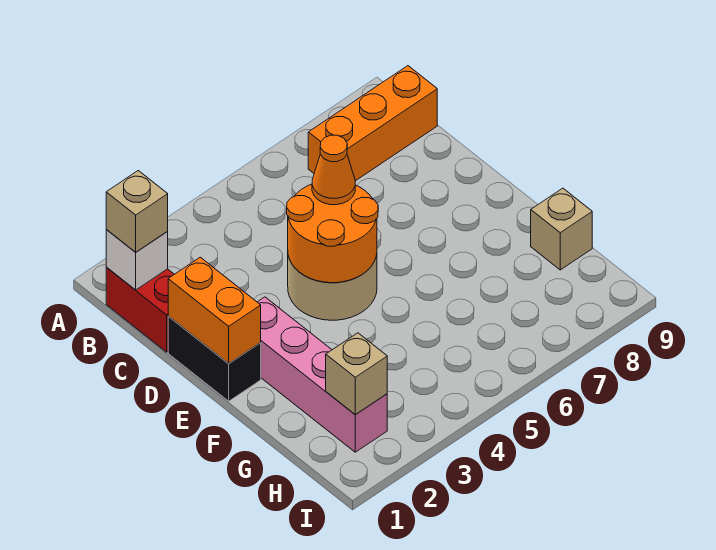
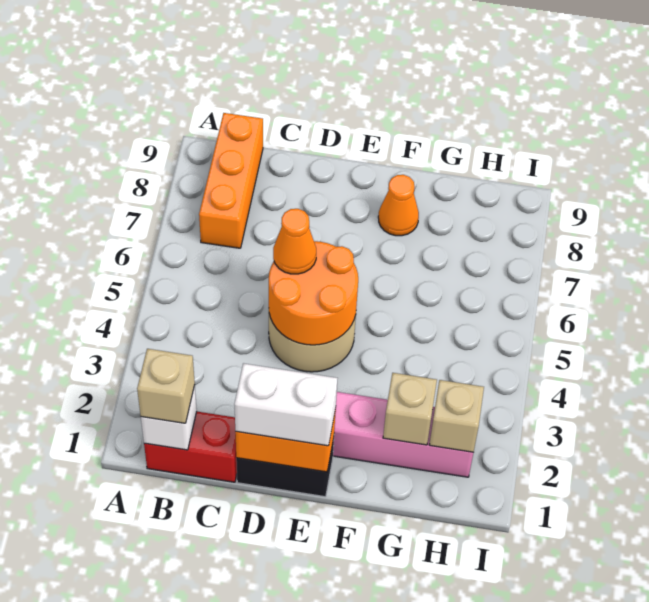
none -> white brick D1:E1 level 3
none -> orange cone F8 level 1
tan brick G9 level 1 -> tan brick G2 level 2

